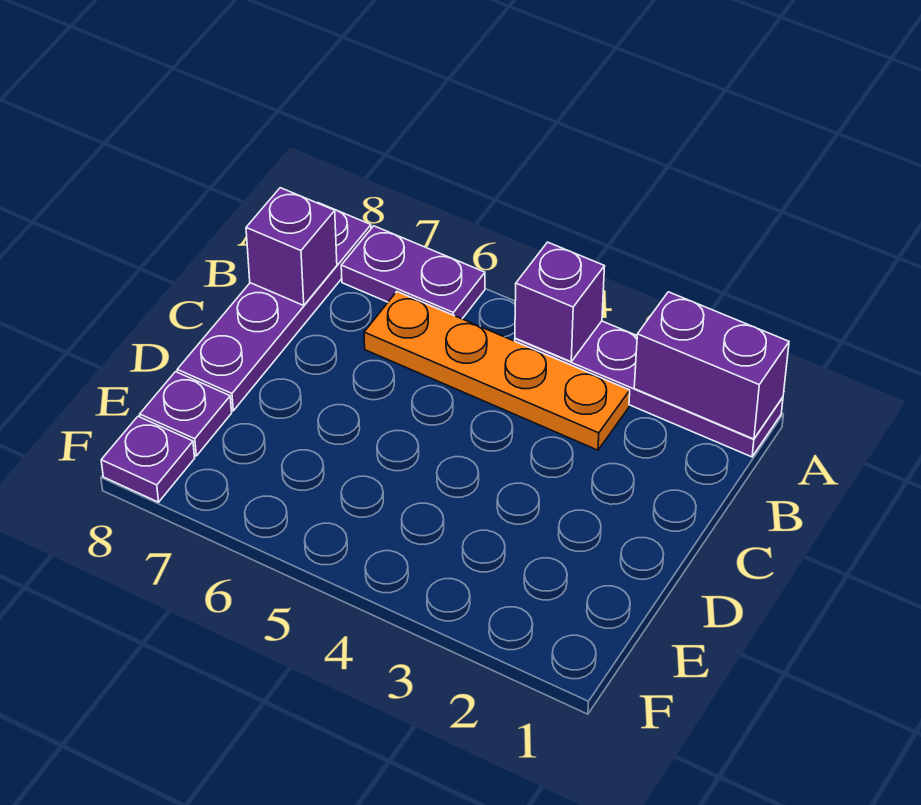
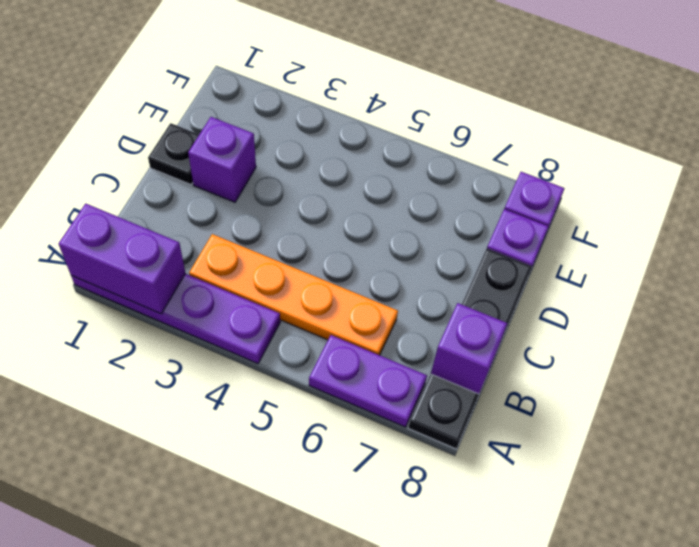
purple brick A4 level 2 -> purple brick D2 level 1
purple plate A8:D8 level 1 -> black plate A8:D8 level 1
none -> black plate D1 level 1

